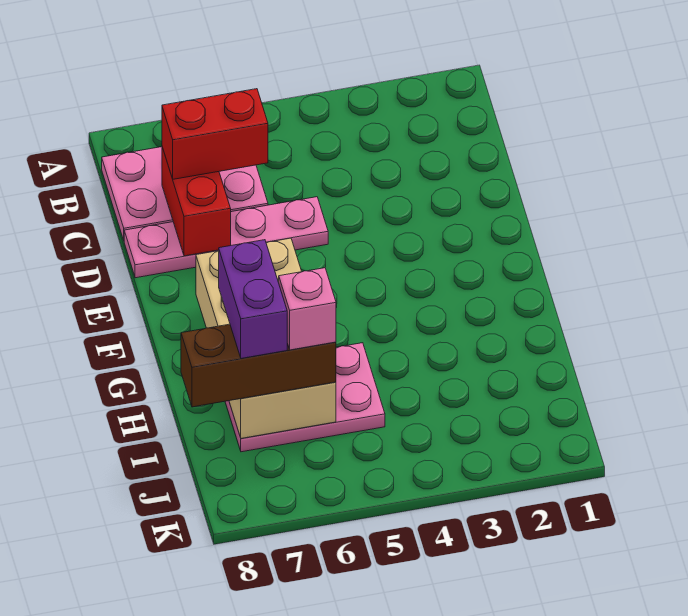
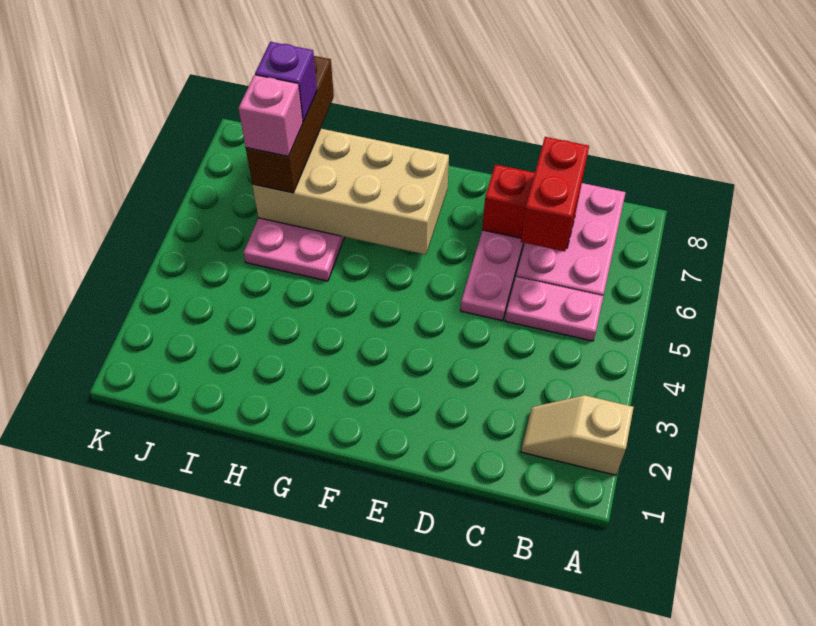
none -> tan slope A2:B2 level 1 top A
none -> pink plate B5:C5 level 1
purple brick H7:I7 level 4 -> purple brick I7 level 4

